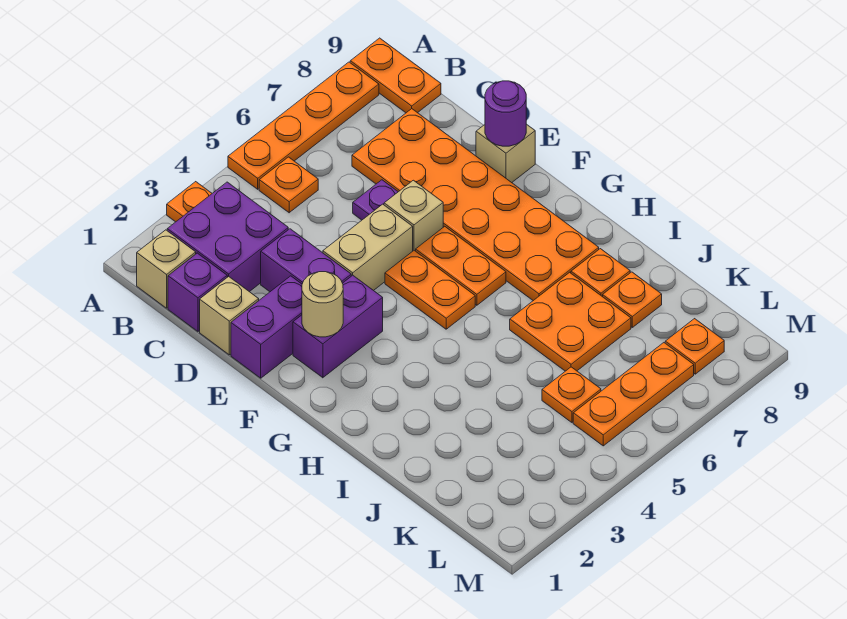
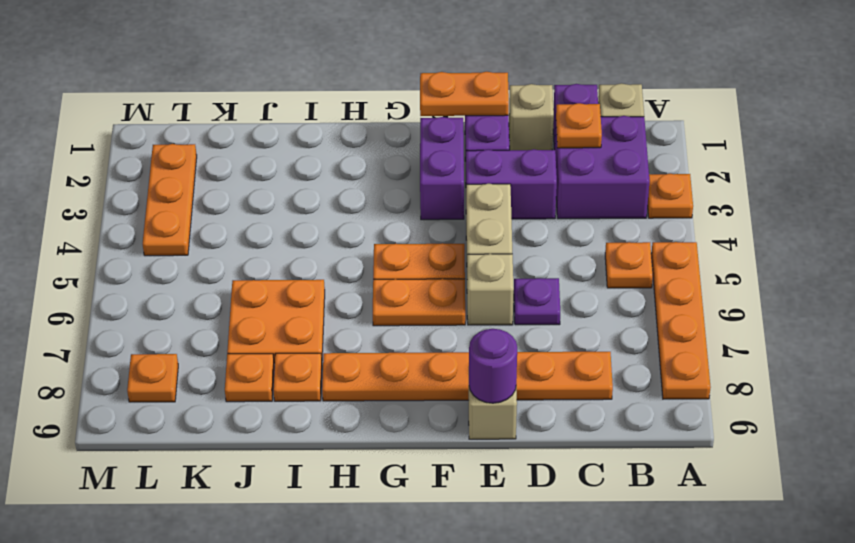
orange plate A9:B9 level 1 -> orange plate E1:F1 level 2
orange plate C7:H8 level 1 -> orange plate C8:H8 level 1
tan round brick F2 level 2 -> none
orange plate K5 level 1 -> orange plate C2 level 2
orange plate L5:L7 level 1 -> orange plate L2:L4 level 1

